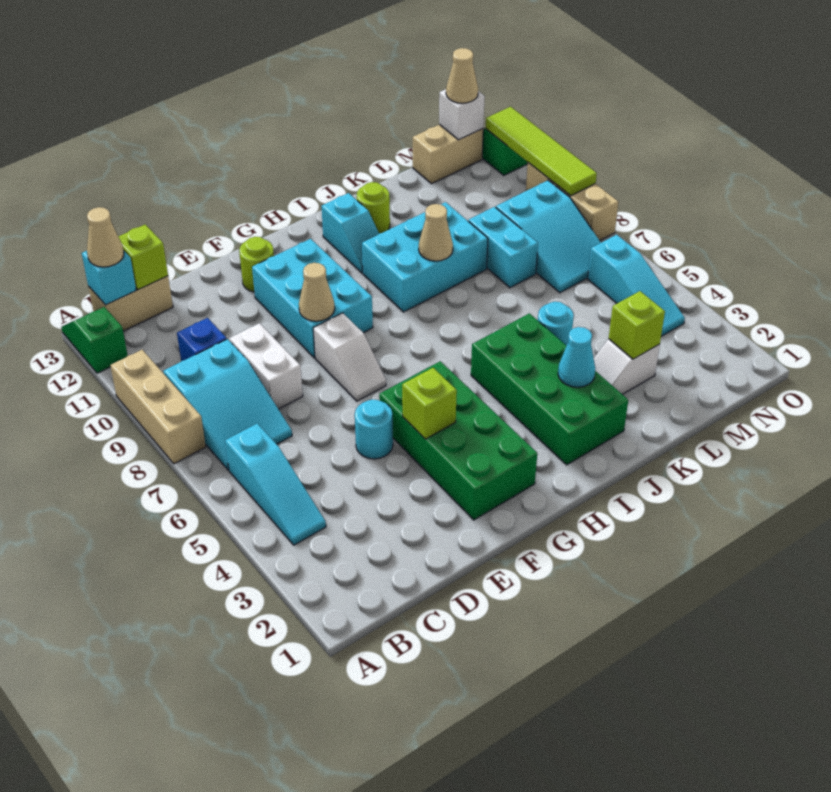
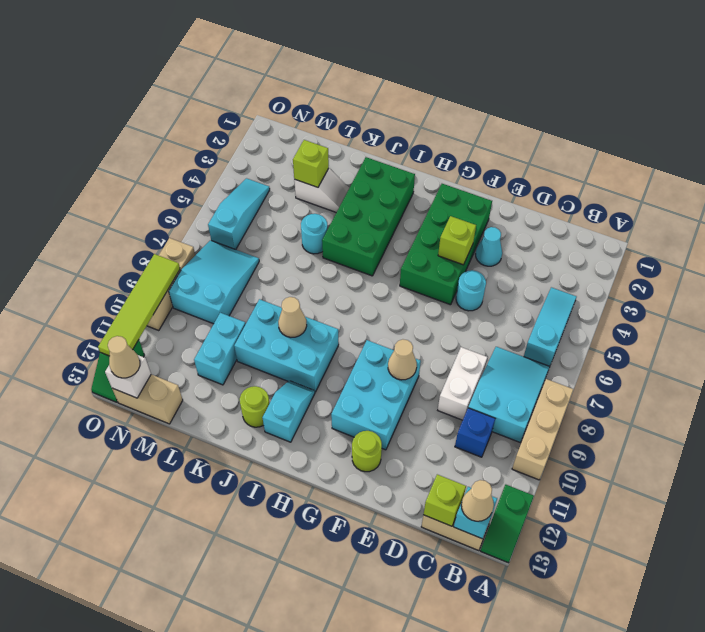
white slope F7:F8 level 1 top 8 -> none
cyan cone J3 level 2 -> cyan cone E3 level 1
cyan brick L8:L9 level 1 -> cyan brick L10:L11 level 1

